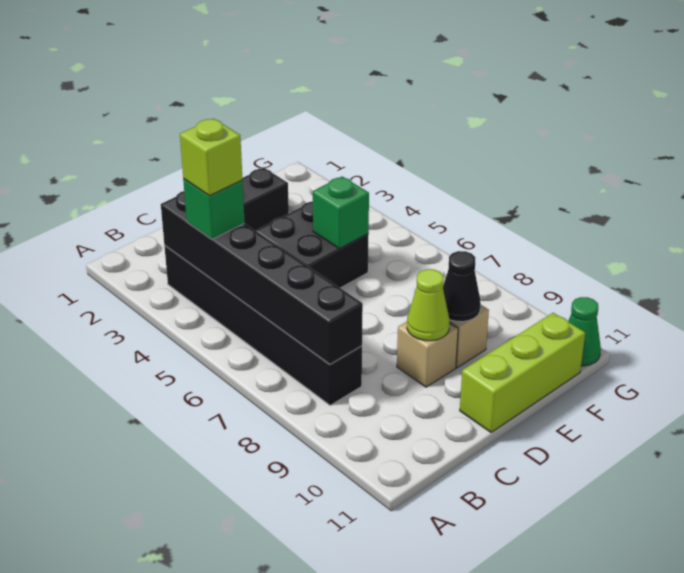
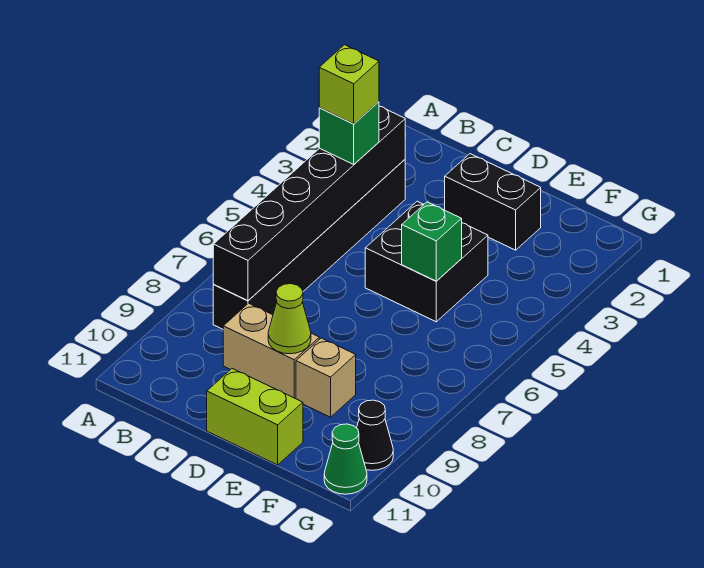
tan brick D9 level 1 -> tan brick C9:D9 level 1
lime brick D11:F11 level 1 -> lime brick D11:E11 level 1
black cone E9 level 2 -> black cone G10 level 1

